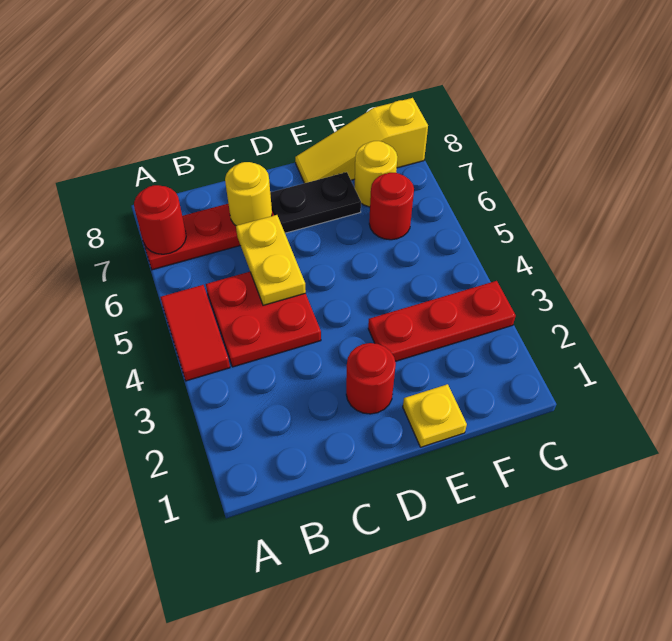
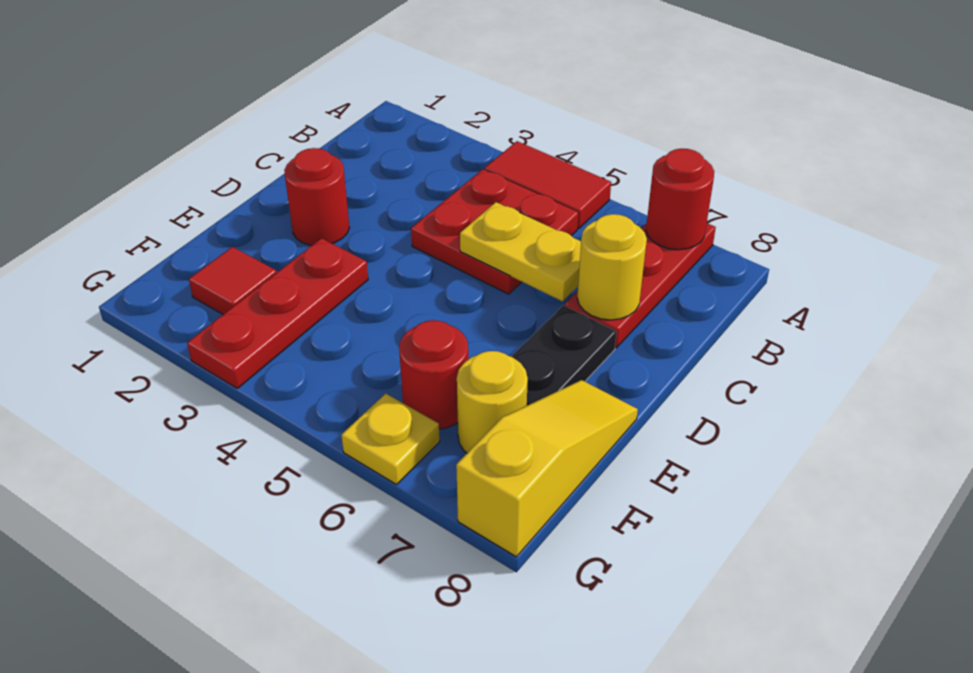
yellow plate E1 level 1 -> yellow plate G6 level 1
none -> red tile F2 level 1

